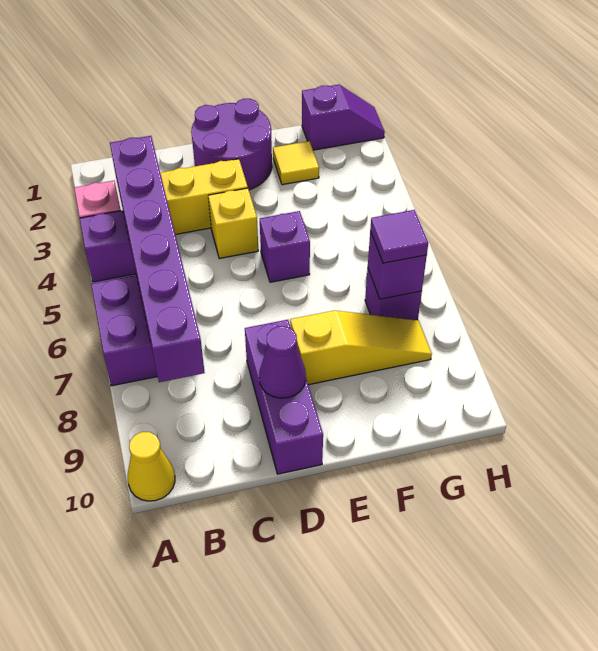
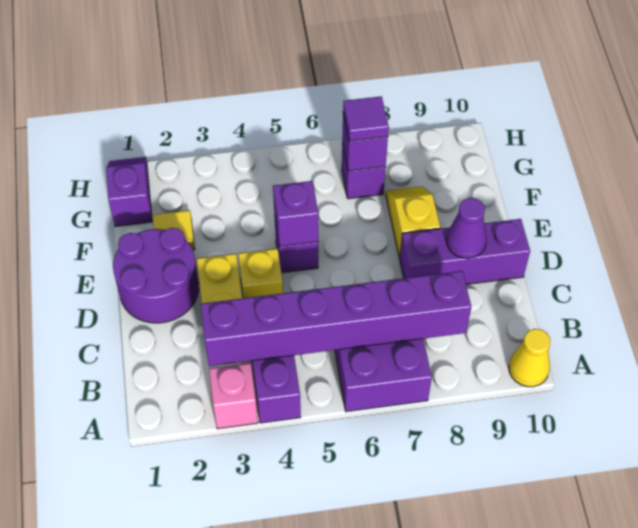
none -> purple brick E5 level 2
yellow slope E8:G8 level 1 top E -> yellow slope E8:F8 level 1 top E

